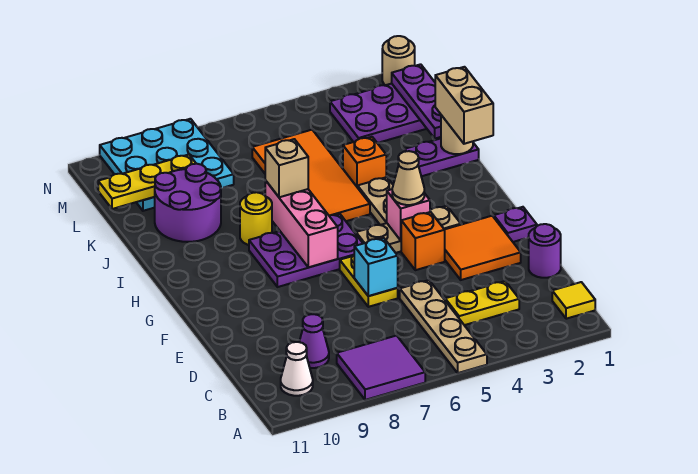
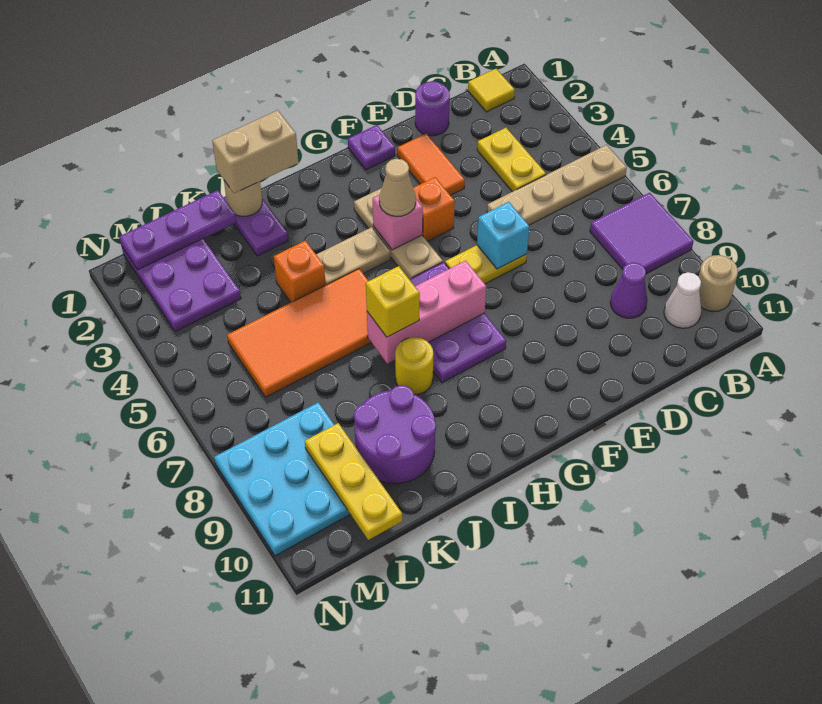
orange tile E2:F3 level 1 -> orange tile E2:E3 level 1
tan brick I7 level 3 -> yellow brick I7 level 3
tan round brick N1 level 1 -> tan round brick A10 level 1

